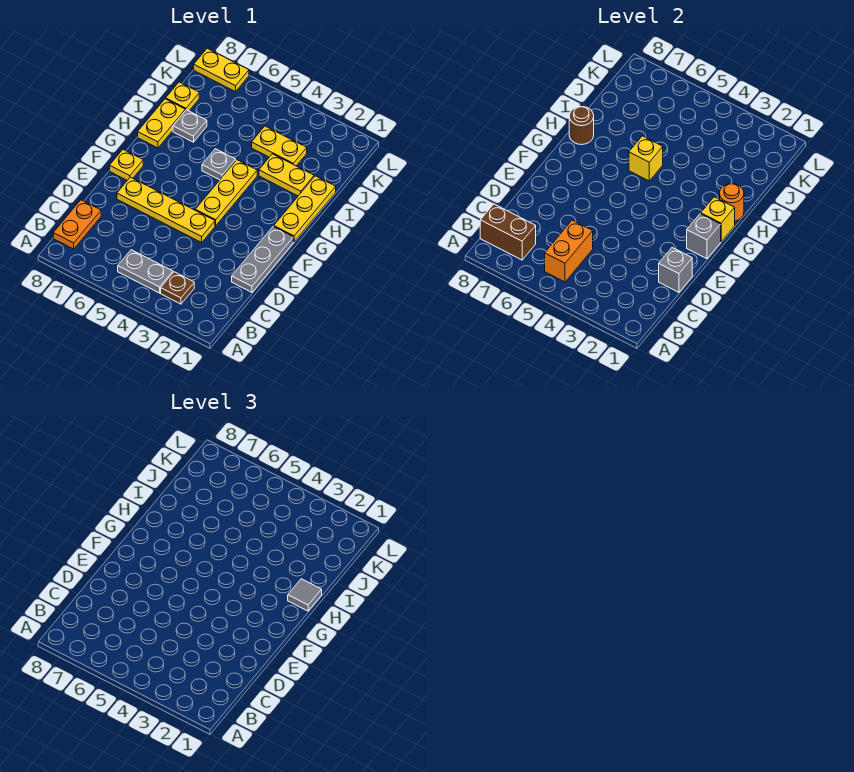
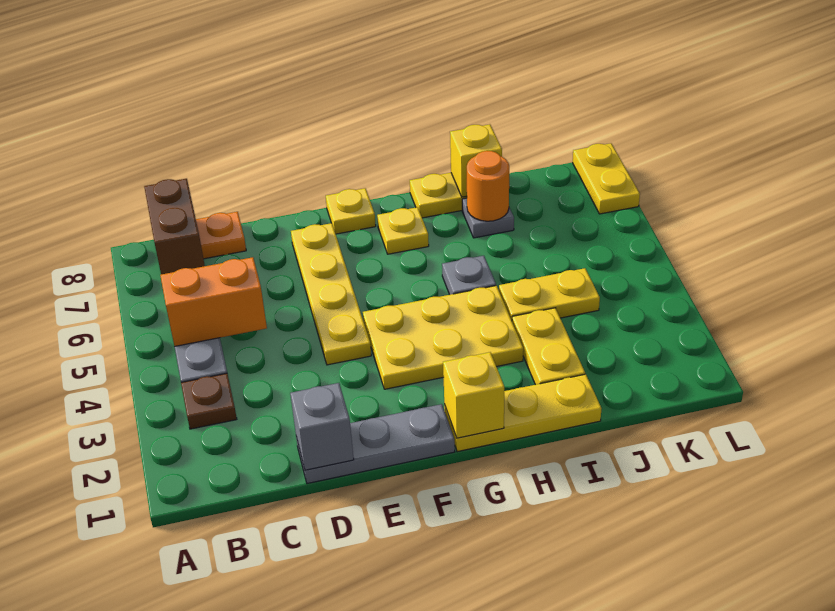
grey brick F1 level 2 -> none
yellow plate F4:H4 level 1 -> yellow plate F3:H4 level 1
orange round brick H1 level 2 -> orange round brick I7 level 2
grey tile H1 level 3 -> none
yellow brick H5 level 2 -> yellow brick I8 level 2
brown round brick H8 level 2 -> none
yellow plate J3:J4 level 1 -> yellow plate I4:J4 level 1
yellow plate J8 level 1 -> yellow plate G7 level 1

